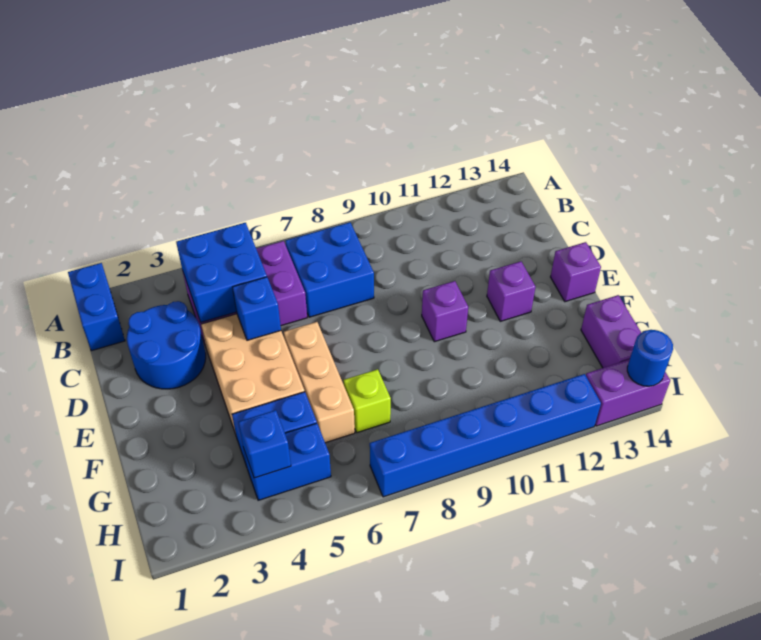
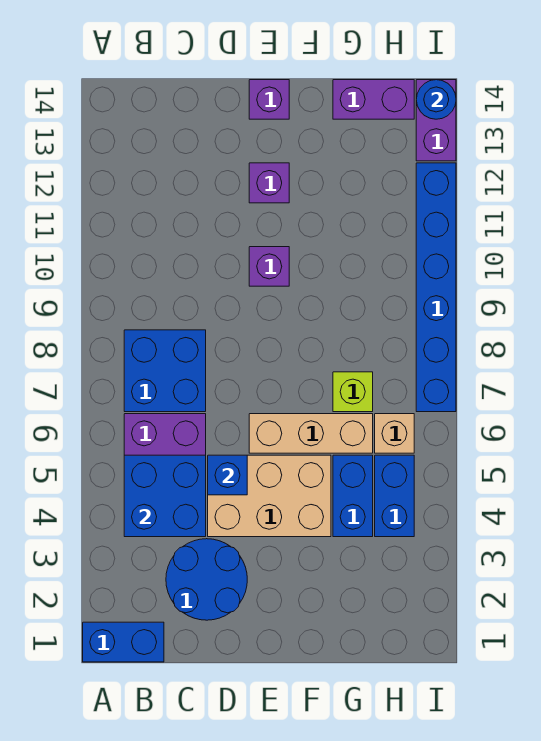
blue brick H4 level 2 -> none
none -> tan brick H6 level 1

